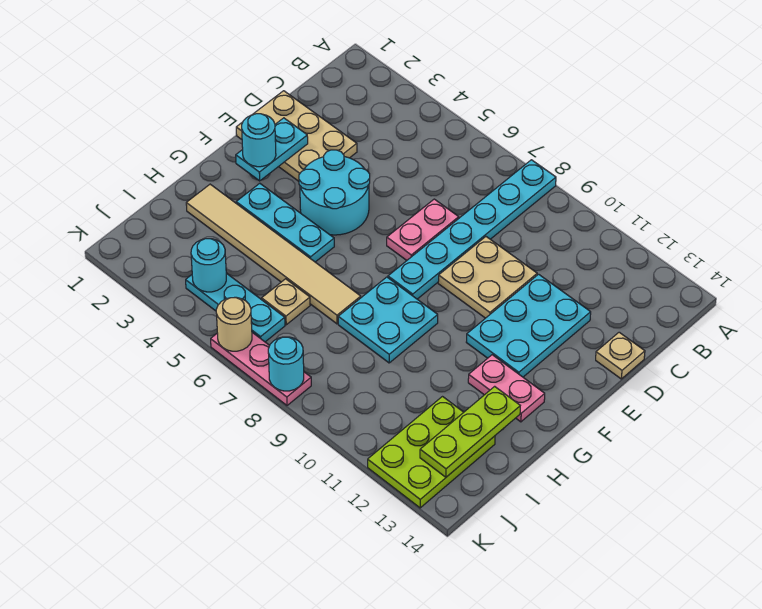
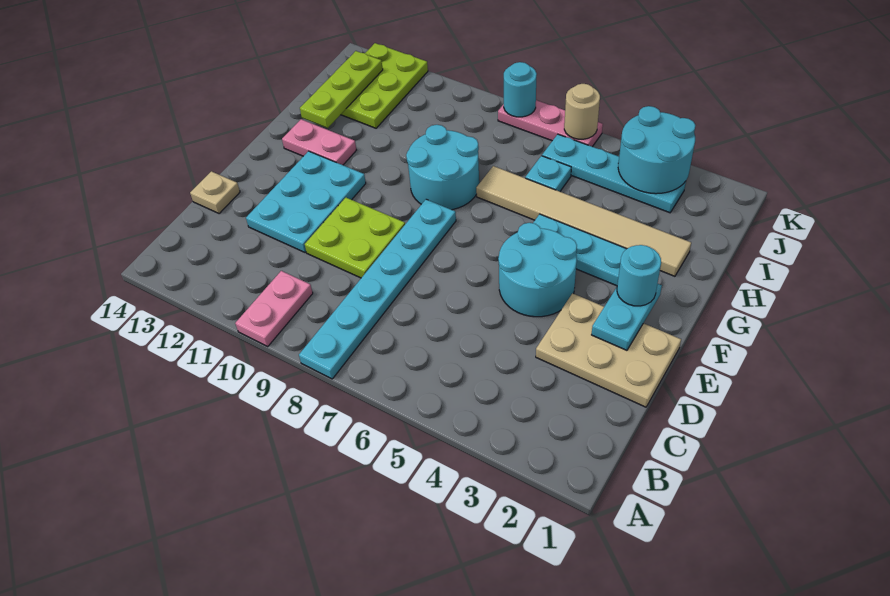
pink plate D7:E7 level 1 -> pink plate A10:B10 level 1
tan plate D9:E10 level 1 -> lime plate D9:E10 level 1
cyan plate G8:H9 level 1 -> cyan round brick G8:H9 level 1
tan plate I6 level 1 -> cyan plate I6 level 1
cyan plate J4:J6 level 1 -> cyan plate J3:J6 level 1
cyan round brick J4 level 2 -> cyan round brick J3:K4 level 2

